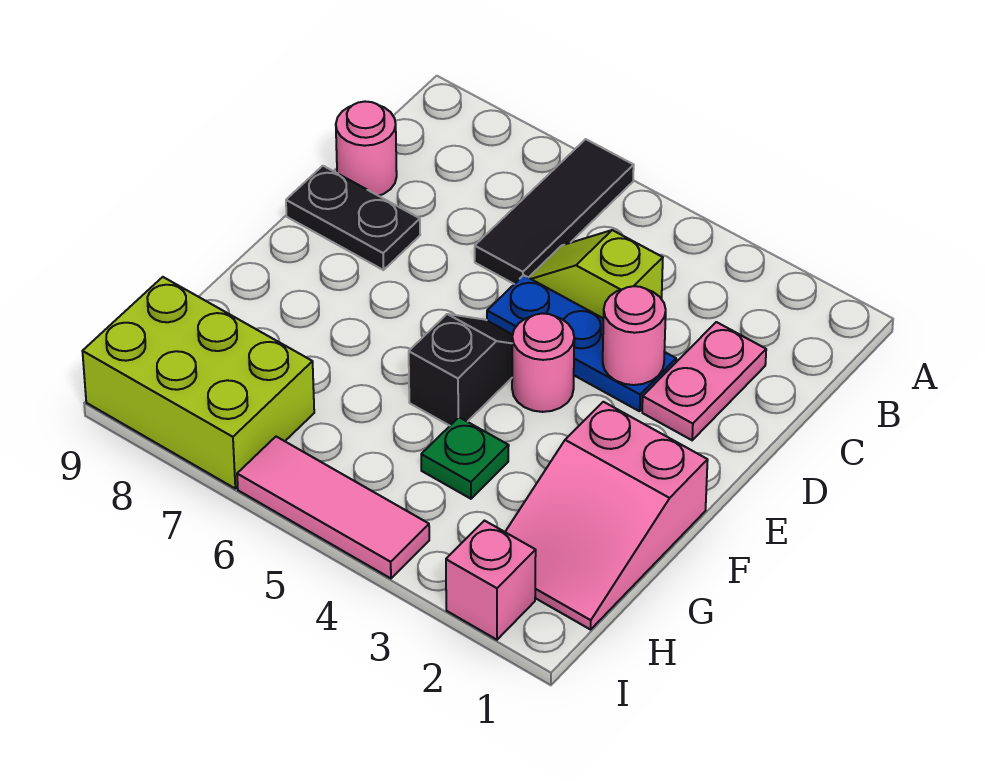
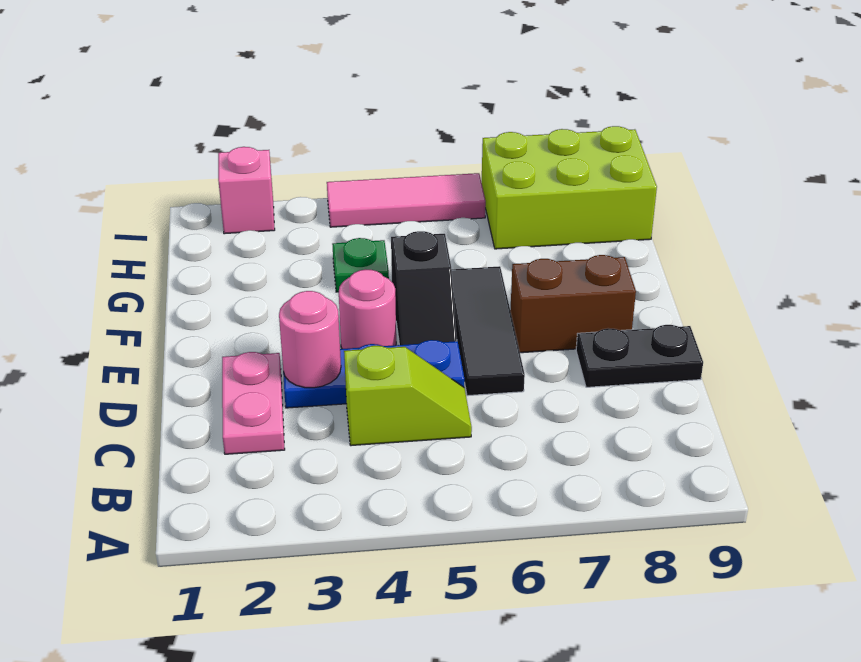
black tile A6:C6 level 1 -> black tile D6:F6 level 1
pink round brick C9 level 1 -> none
none -> brown brick E7:E8 level 1
pink slope F1:H2 level 1 top F -> none

